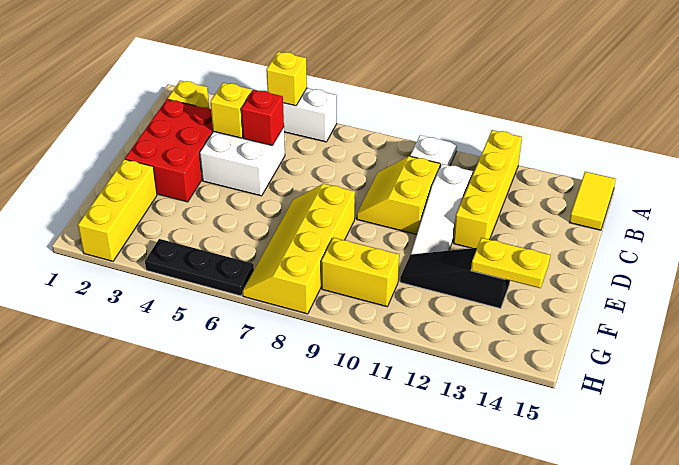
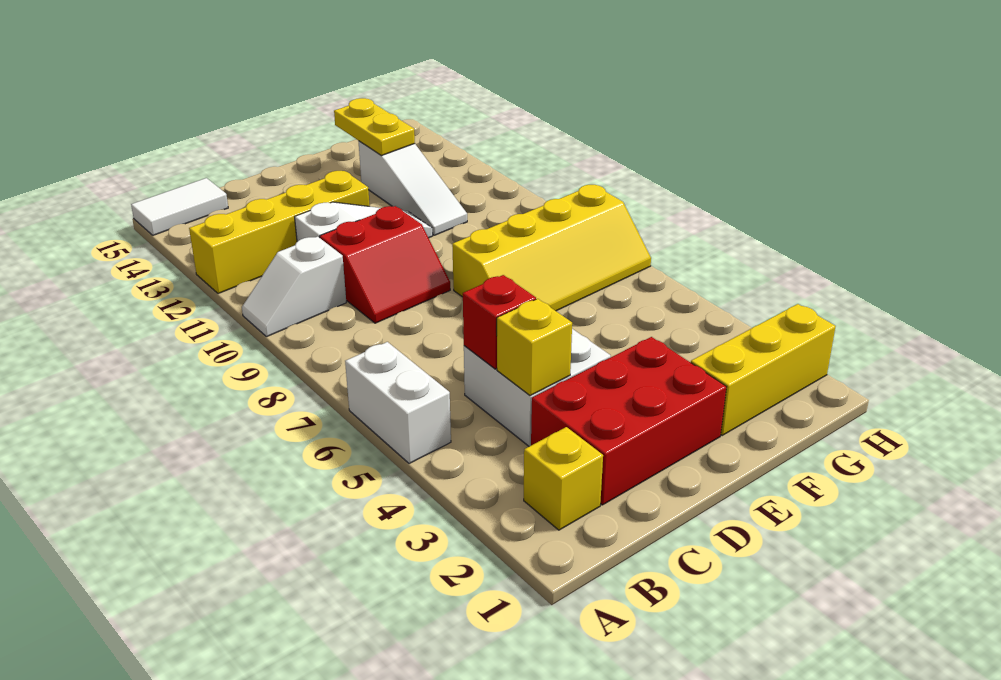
yellow brick A5 level 2 -> none
yellow tile A15:B15 level 1 -> white tile A15:B15 level 1
yellow slope C9:D10 level 1 top 10 -> red slope C9:D10 level 1 top 10
black slope F11:F13 level 1 top 13 -> white slope F11:F13 level 1 top 13
yellow brick G9:G10 level 1 -> none
black plate H4:H6 level 1 -> none

